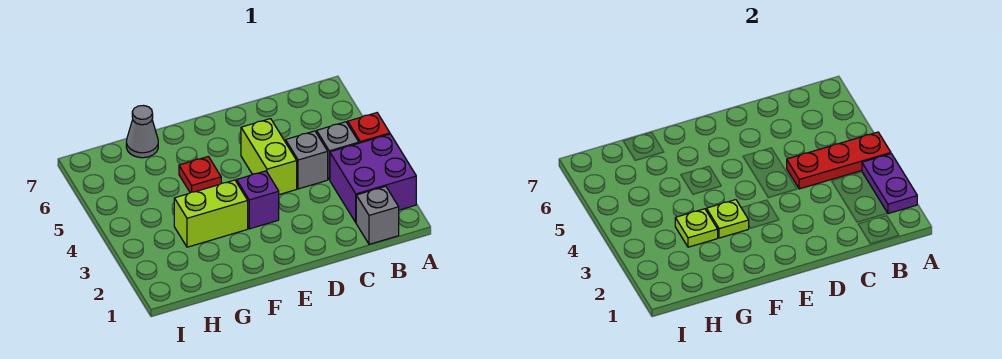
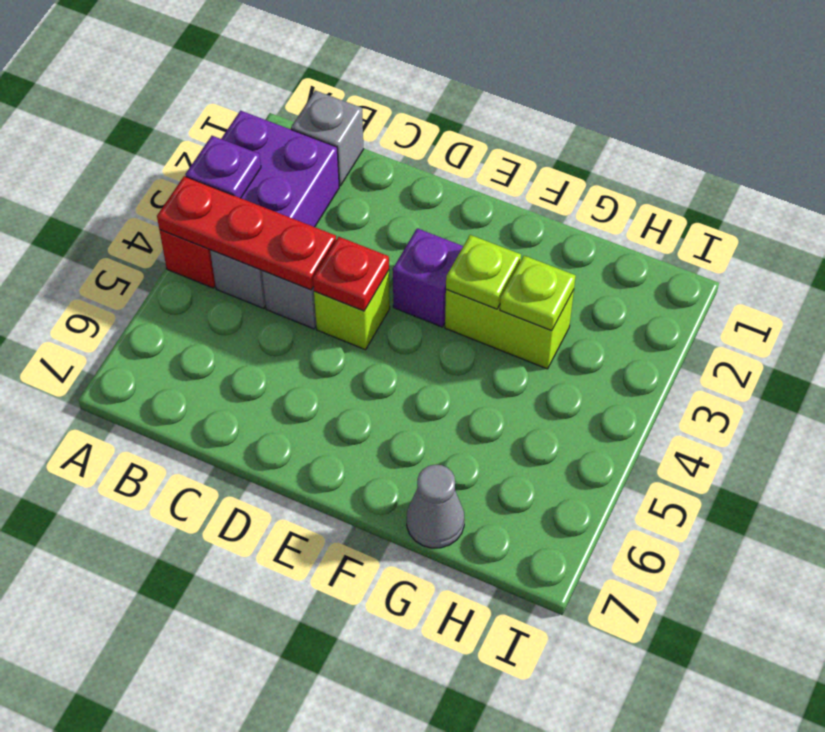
purple plate A2:A3 level 2 -> purple plate A3 level 2
lime brick D4:D5 level 1 -> lime brick D4 level 1
red plate F5 level 1 -> red plate D4 level 2

